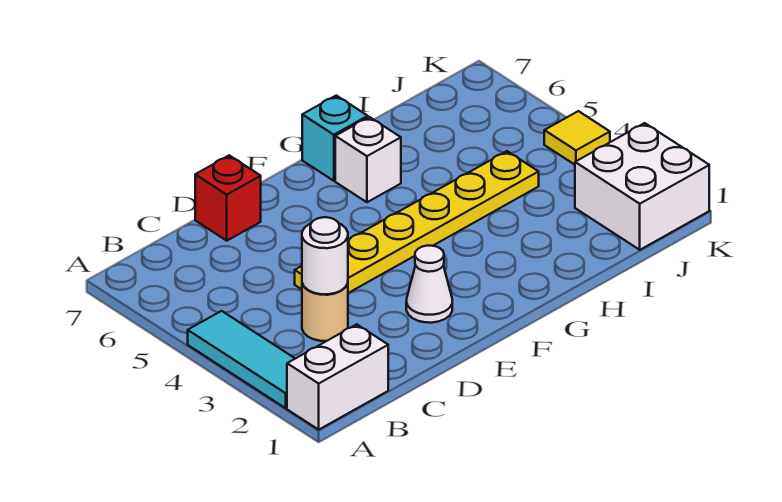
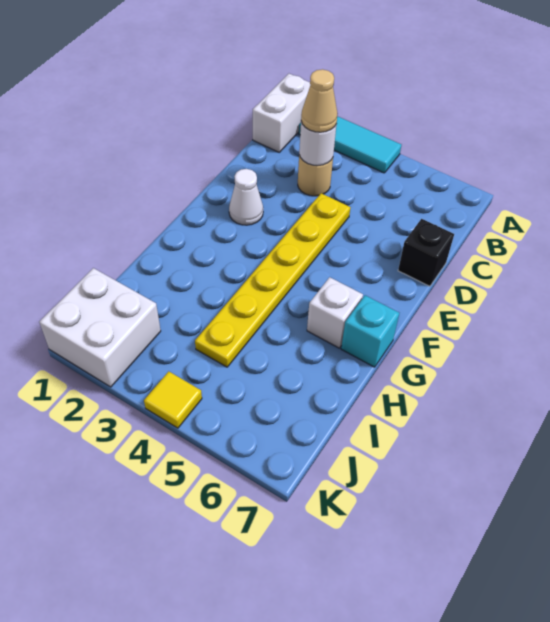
none -> tan cone C3 level 3
red brick D7 level 1 -> black brick D7 level 1

